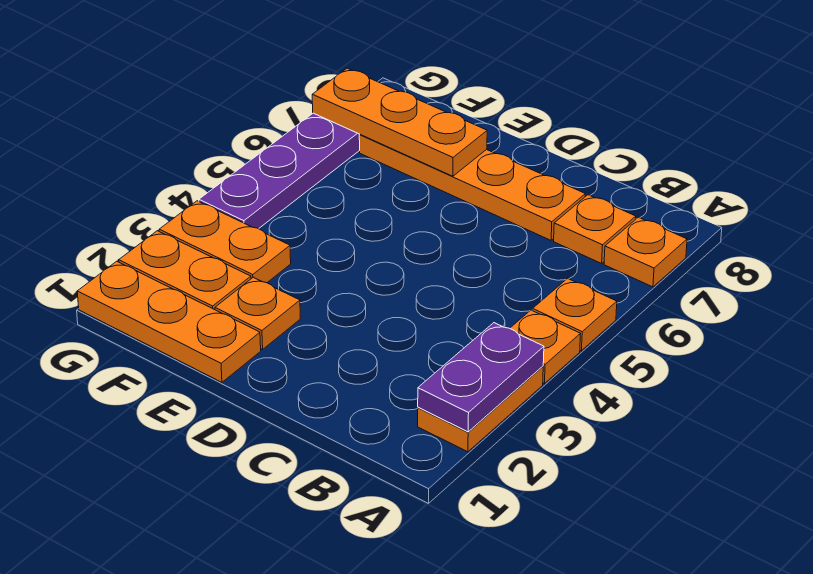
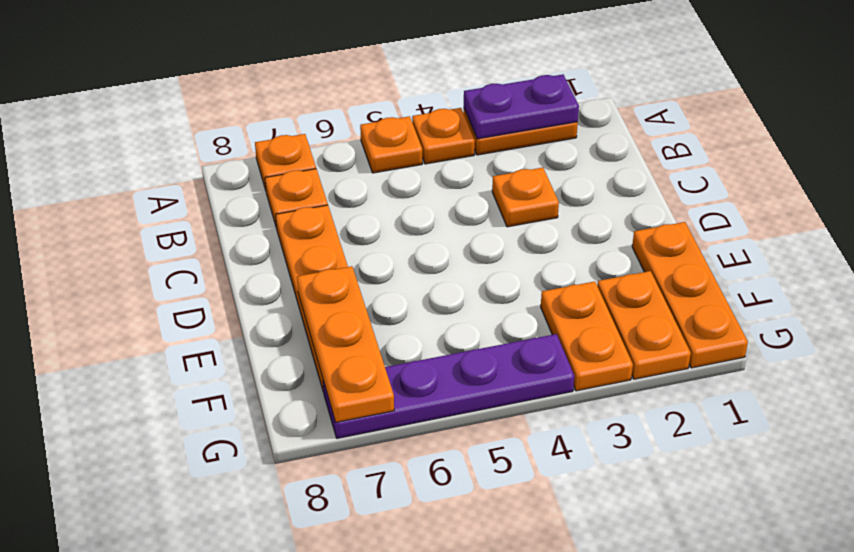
orange plate E2 level 1 -> orange plate C3 level 1

